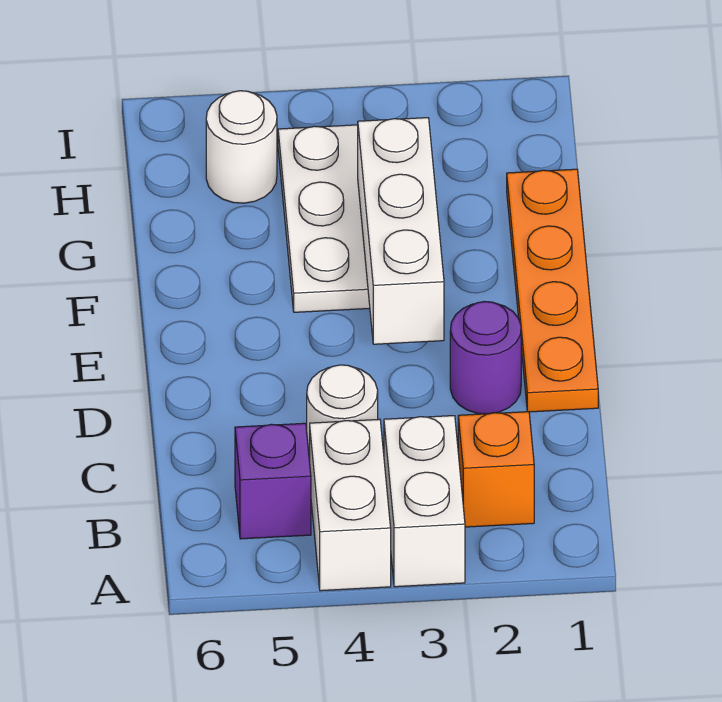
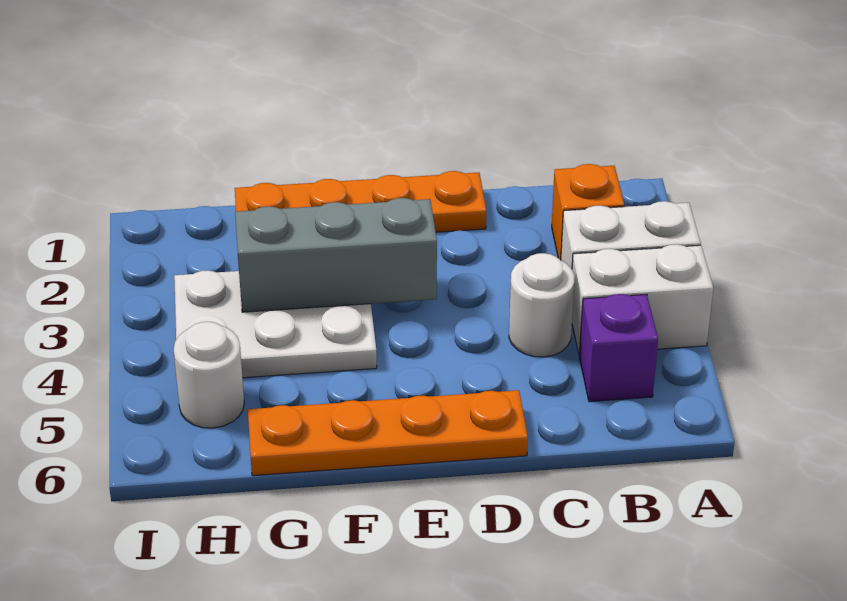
purple round brick D2 level 1 -> none
none -> orange plate D6:G6 level 1
white brick E3:G3 level 2 -> grey brick E3:G3 level 2

